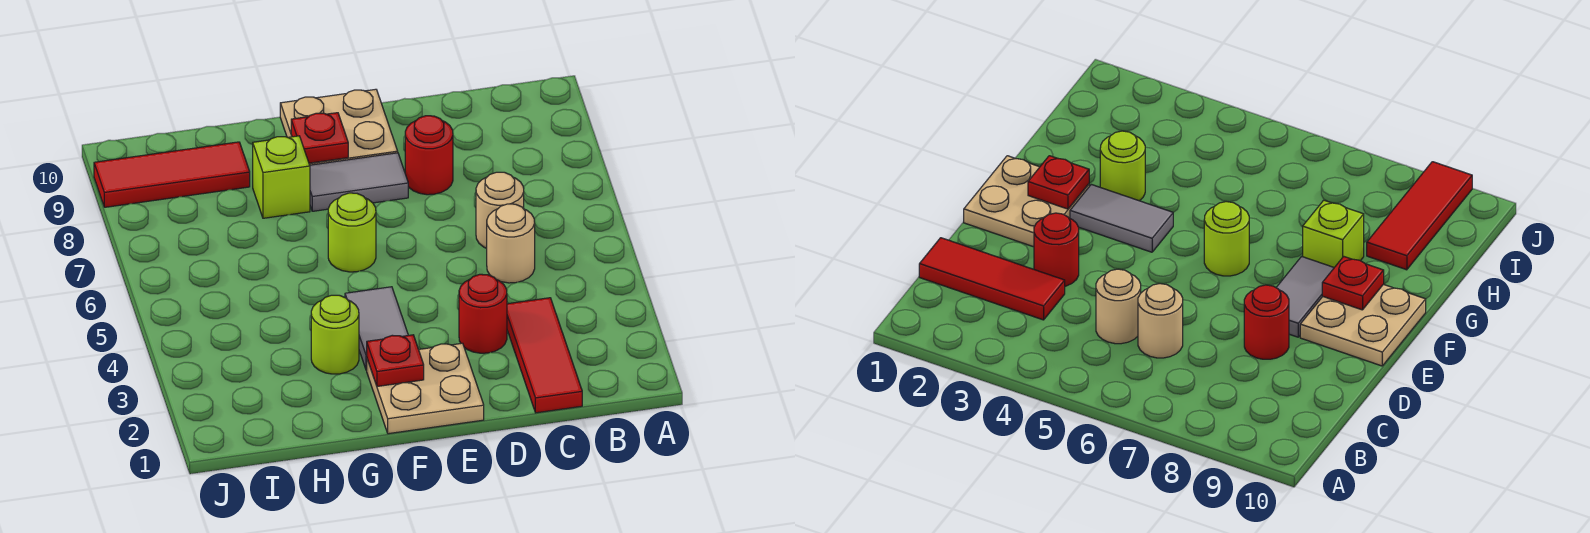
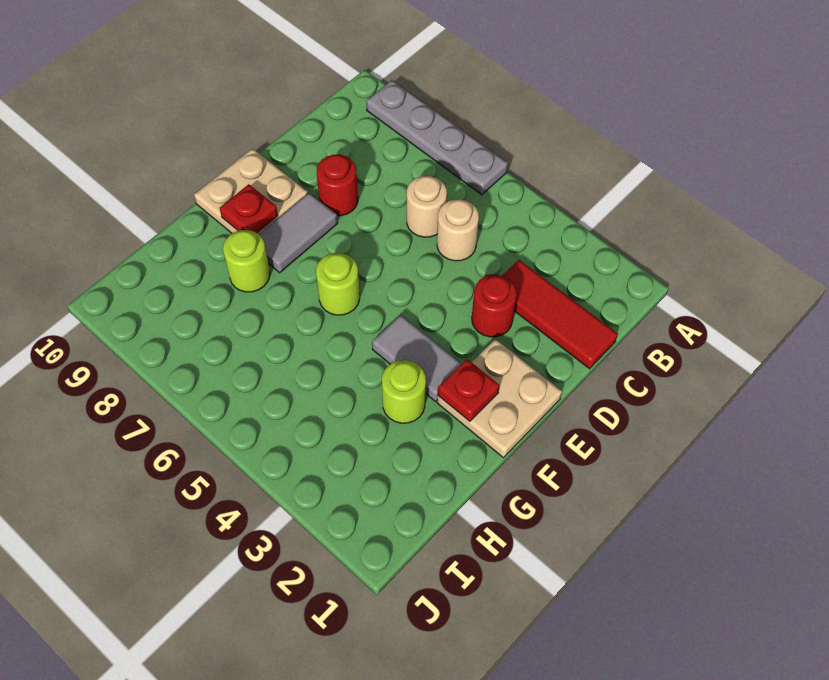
none -> grey plate A6:A9 level 1
lime brick G8 level 1 -> lime round brick G8 level 1
red tile H9:J9 level 1 -> none

